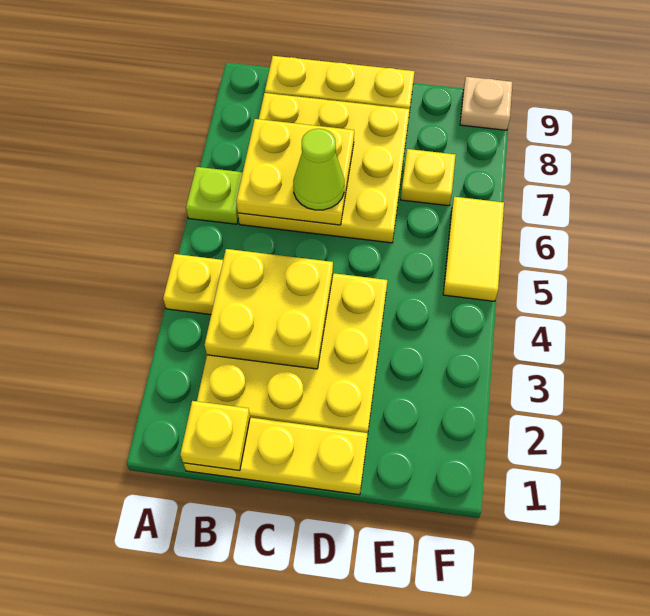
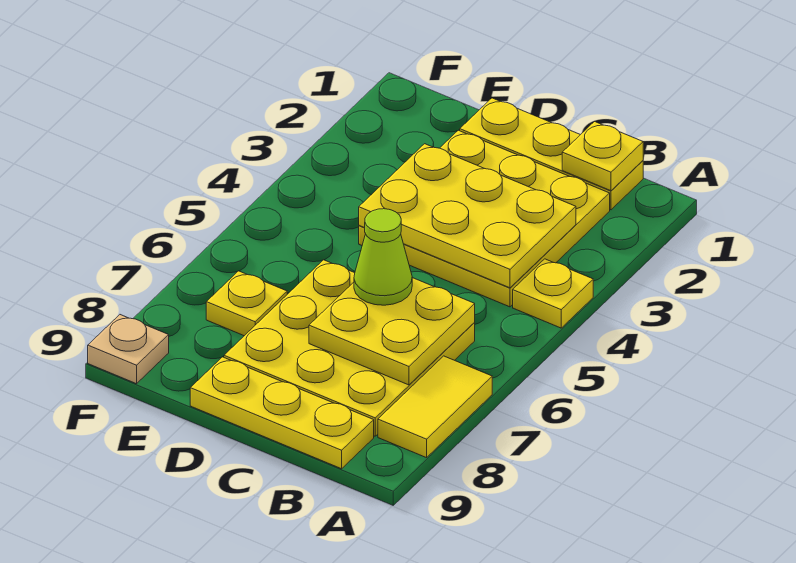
lime plate A6 level 1 -> none
yellow plate B3:C4 level 2 -> yellow plate B3:D4 level 2
yellow tile F5:F6 level 1 -> yellow tile A7:A8 level 1

